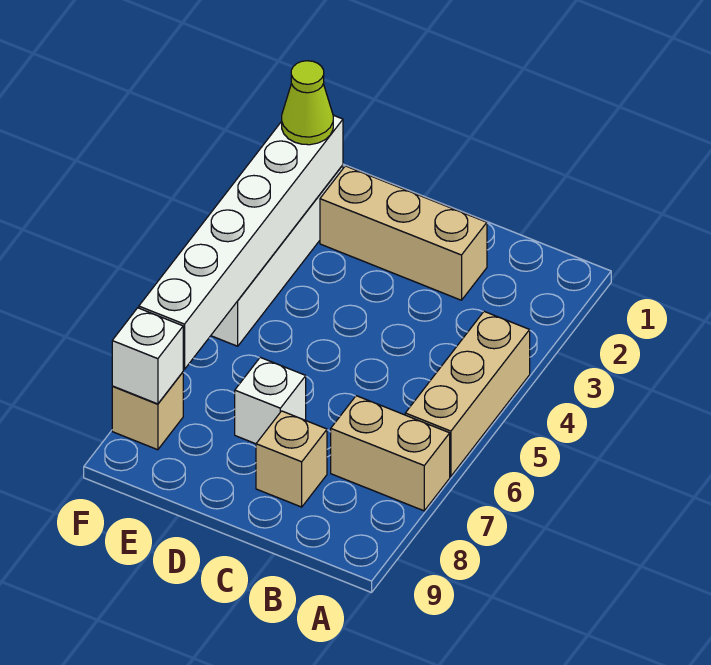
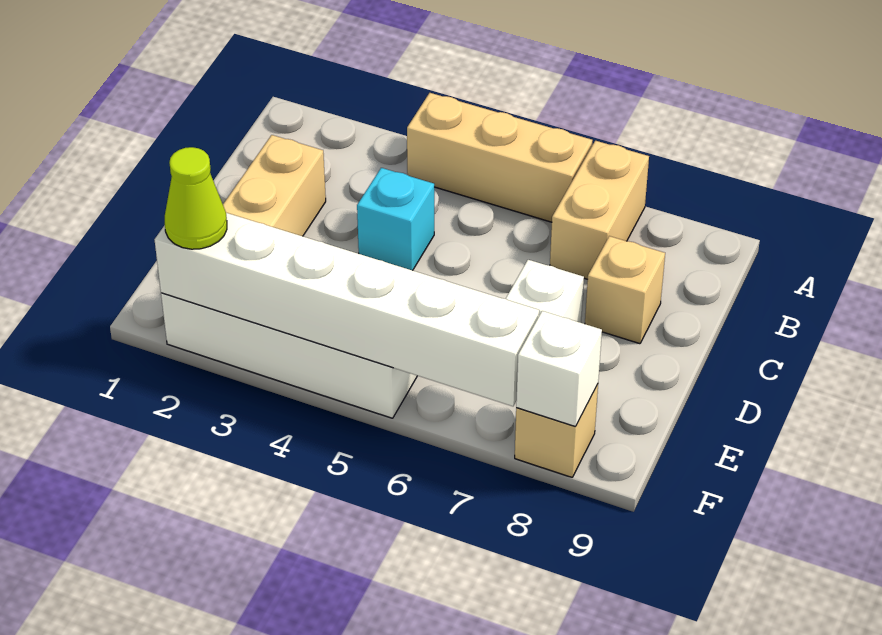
none -> cyan brick C4 level 1

